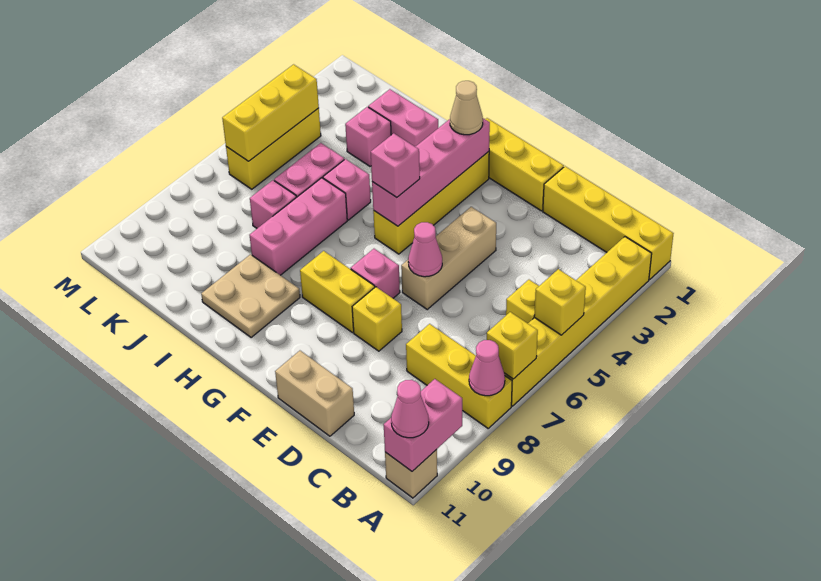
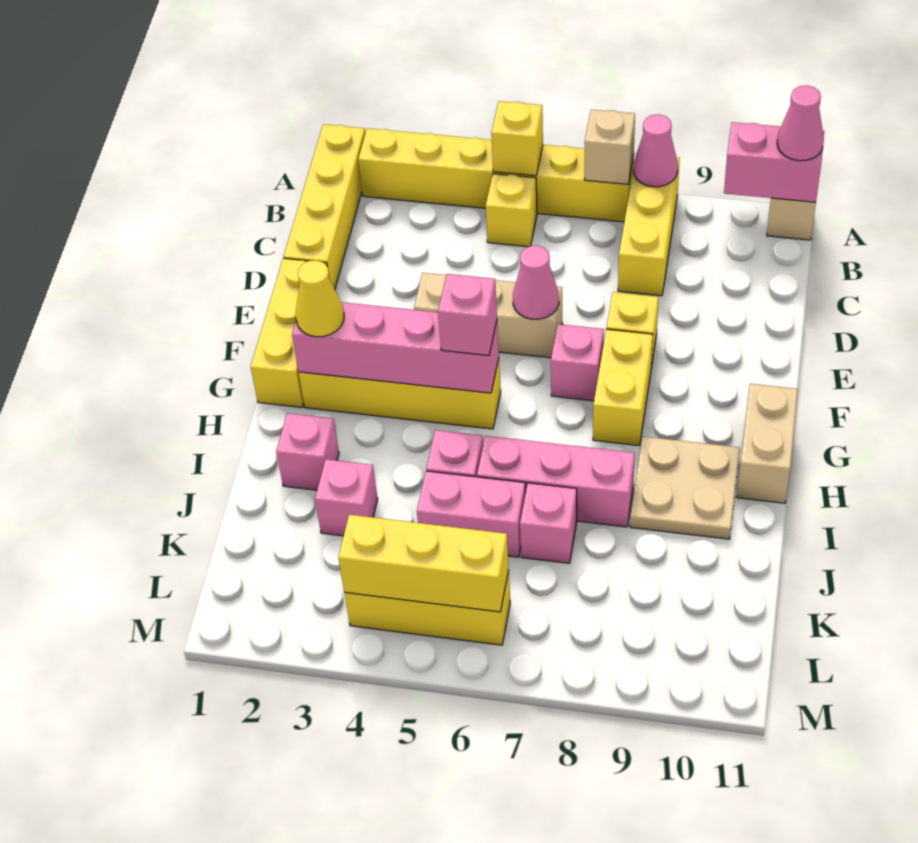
yellow brick A7 level 2 -> tan brick A7 level 2
tan brick D11:E11 level 1 -> tan brick G11:H11 level 1
tan cone G2 level 3 -> yellow cone G2 level 3
pink brick I2:J2 level 1 -> pink brick I2 level 1

